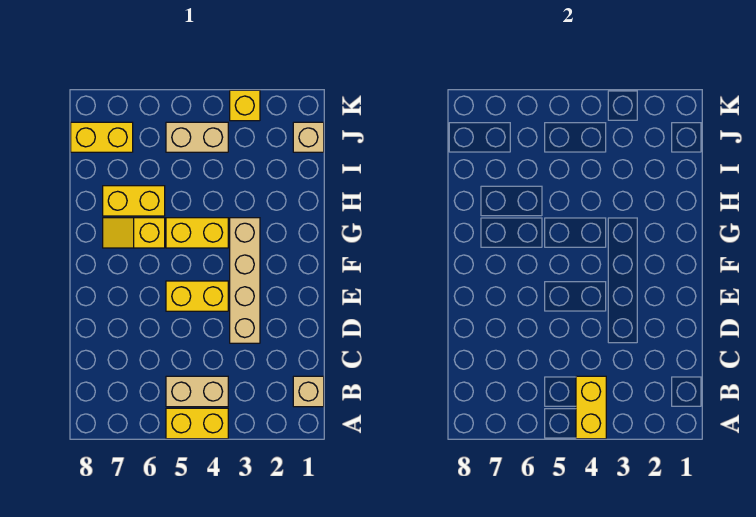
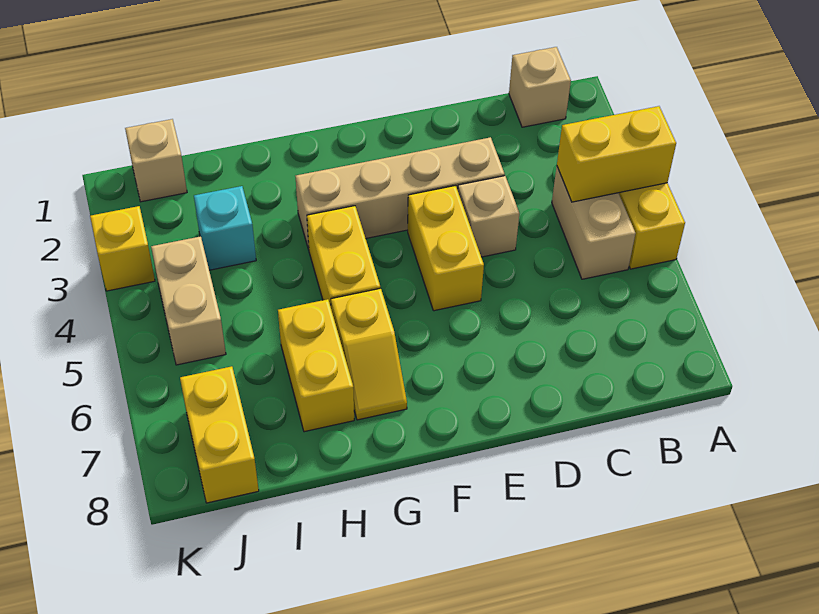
none -> tan brick D4 level 1
none -> cyan brick I3 level 1

